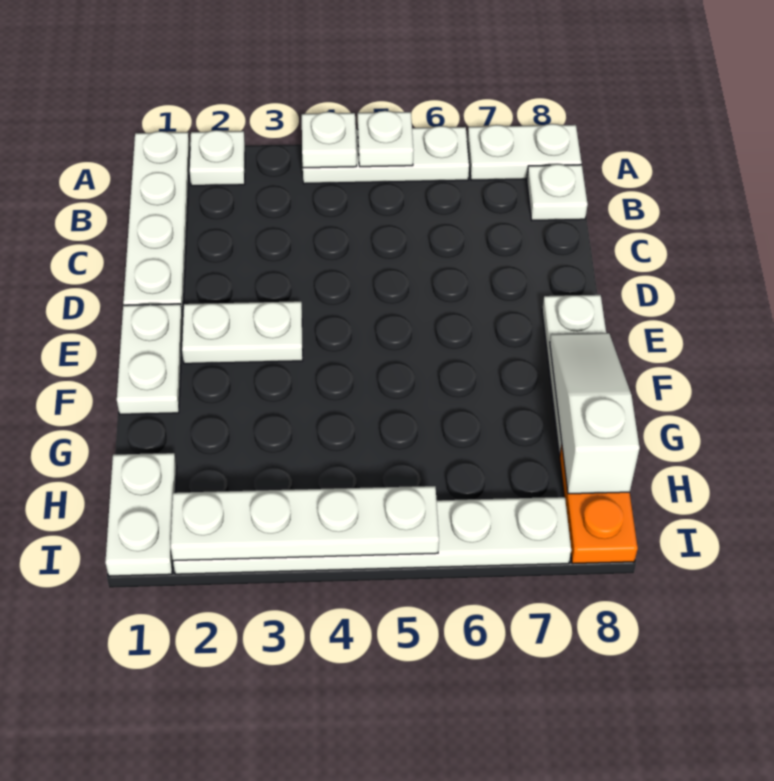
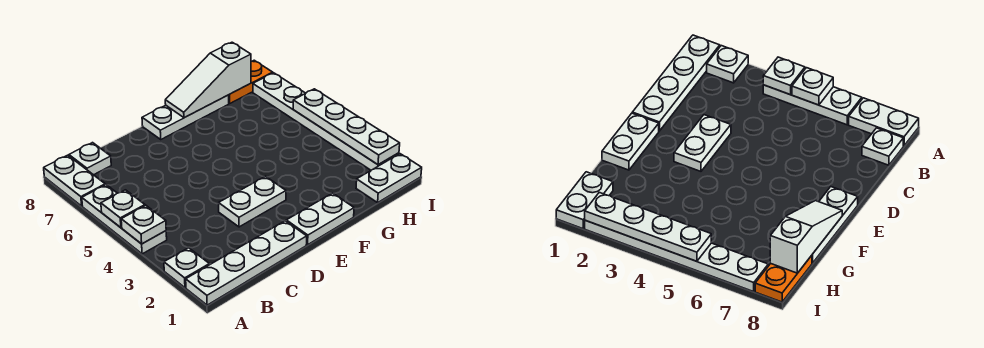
white plate E2:E3 level 1 -> white plate D3:E3 level 1

